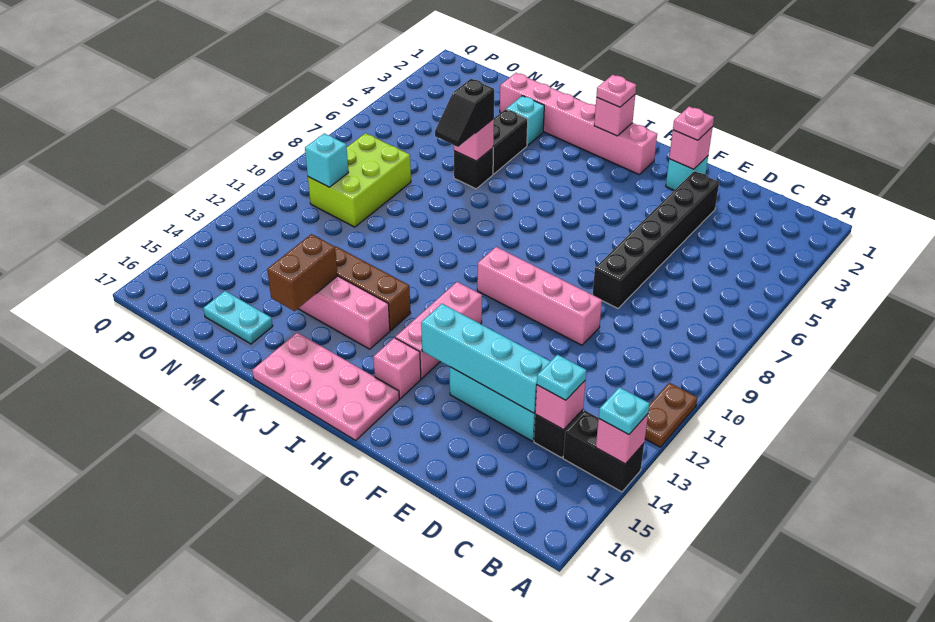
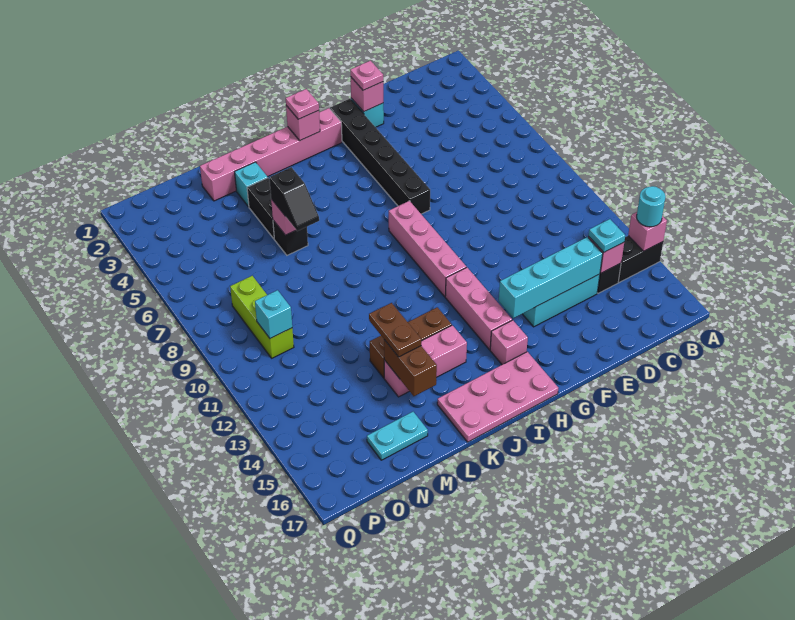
brown plate A11:A12 level 1 -> brown plate L13:L14 level 3
cyan plate A14 level 3 -> cyan round brick A14 level 3
black brick E3:E8 level 1 -> black brick G2:G7 level 1
pink brick E10:H10 level 1 -> pink brick H8:H11 level 1
lime brick N8:O10 level 1 -> lime brick O8:O10 level 1

